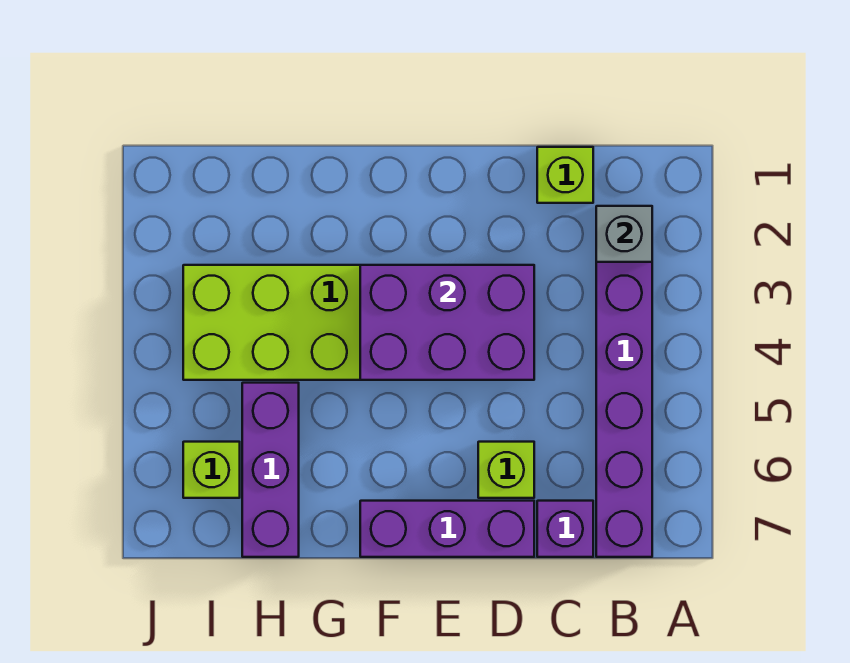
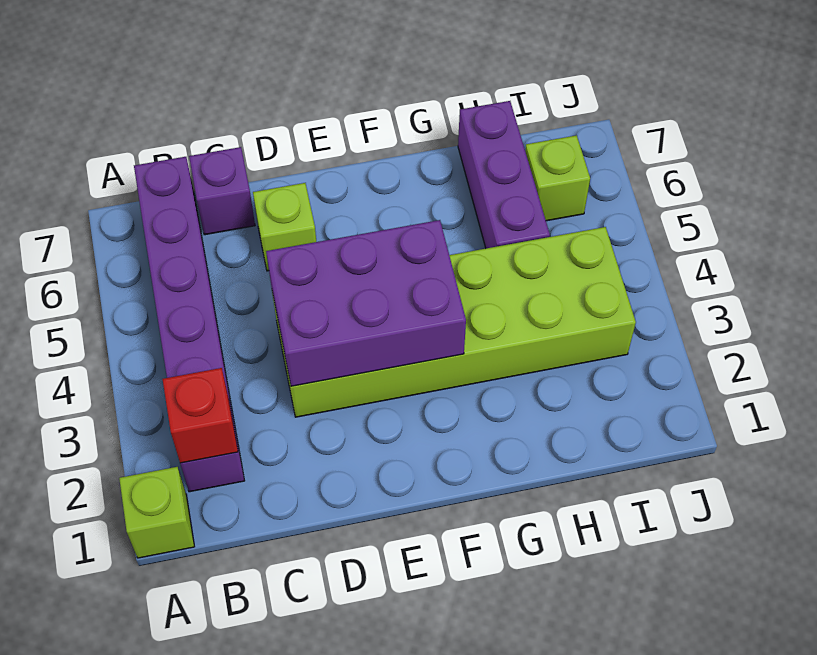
grey brick B2 level 2 -> red brick B2 level 2
lime brick C1 level 1 -> lime brick A1 level 1
purple brick D7:F7 level 1 -> none

